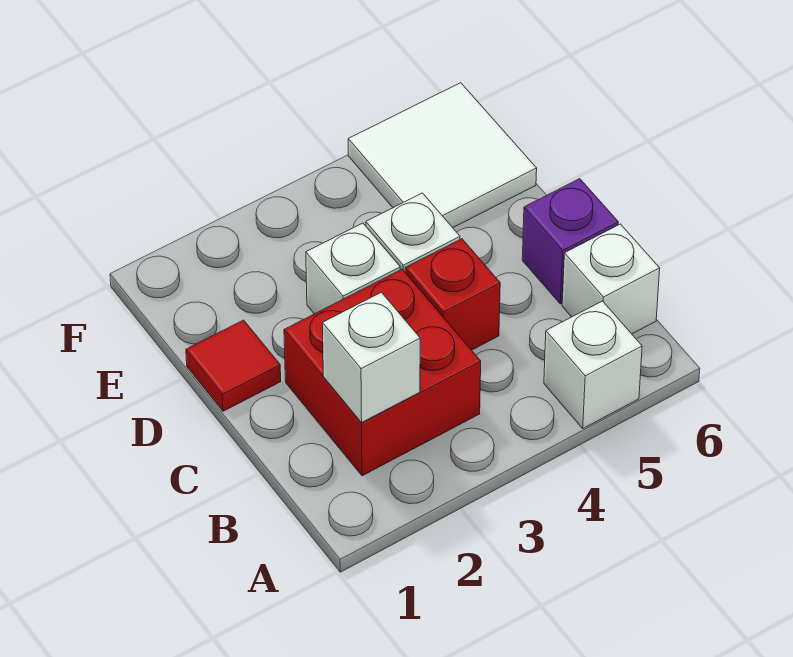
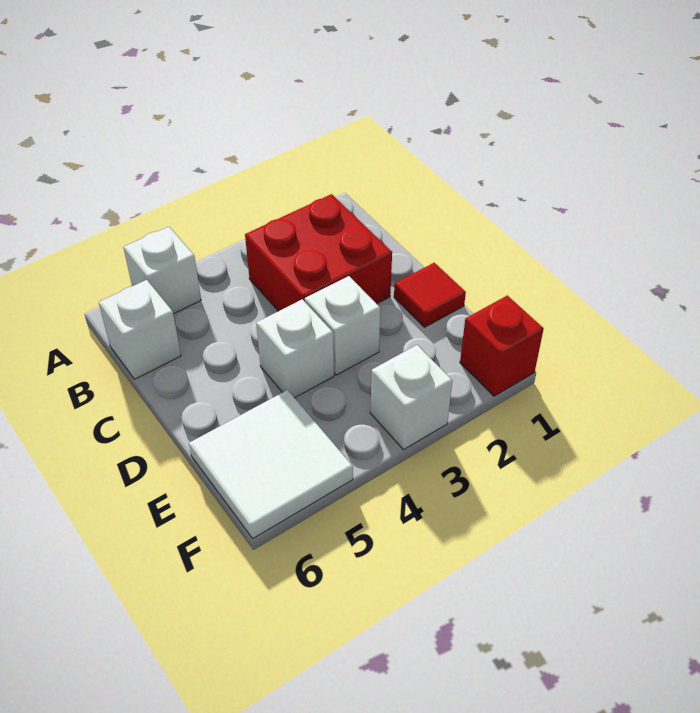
white brick B2 level 2 -> white brick F3 level 1
red brick C4 level 1 -> red brick F1 level 1
purple brick C6 level 1 -> none

